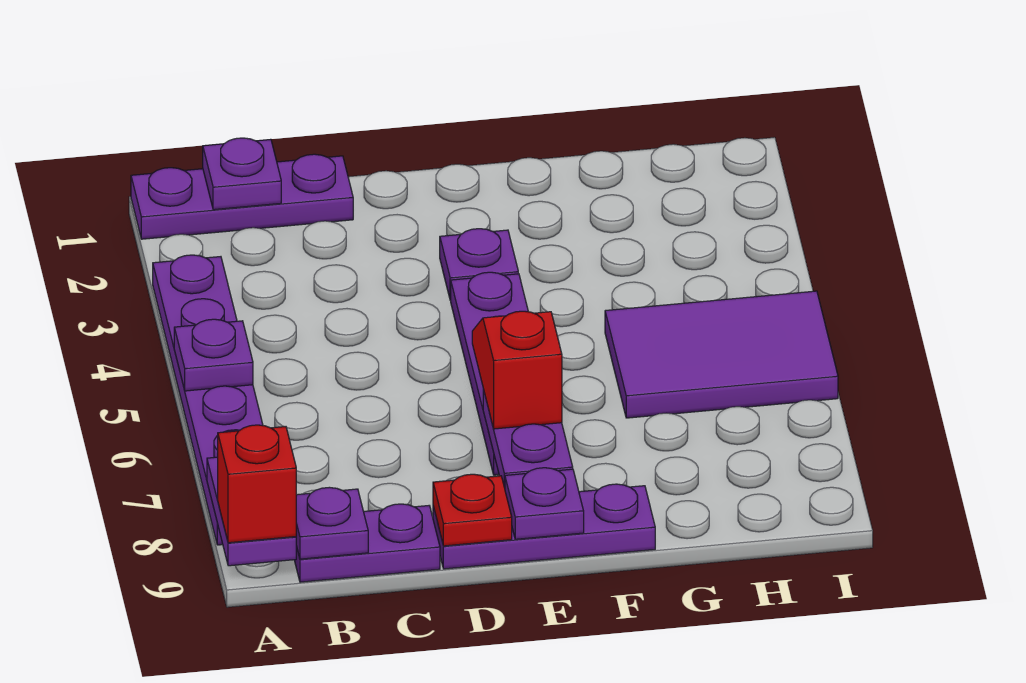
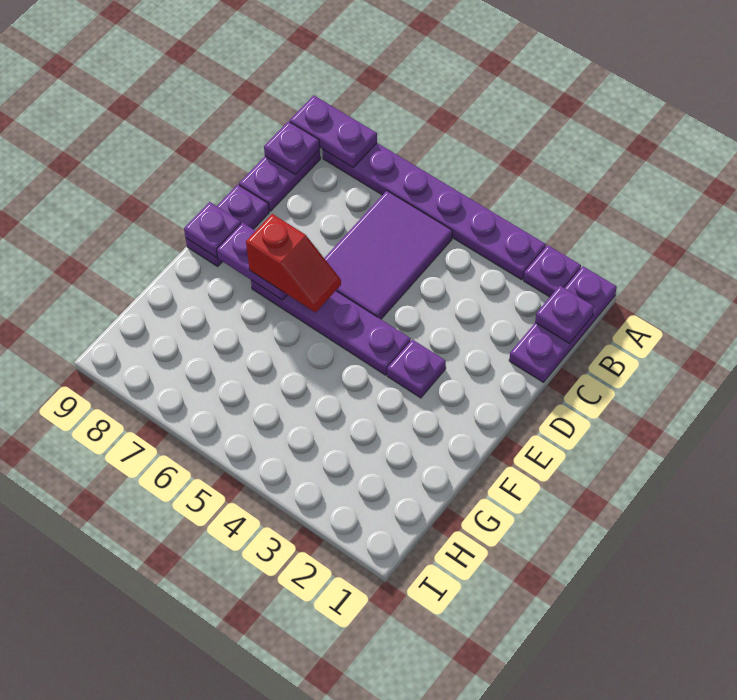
purple plate A5 level 2 -> purple plate A2 level 1
red brick A9 level 3 -> none
purple plate D9:F9 level 1 -> purple plate D9:E9 level 1
red plate D9 level 2 -> none
purple tile G5:I6 level 1 -> purple tile B5:D6 level 1

